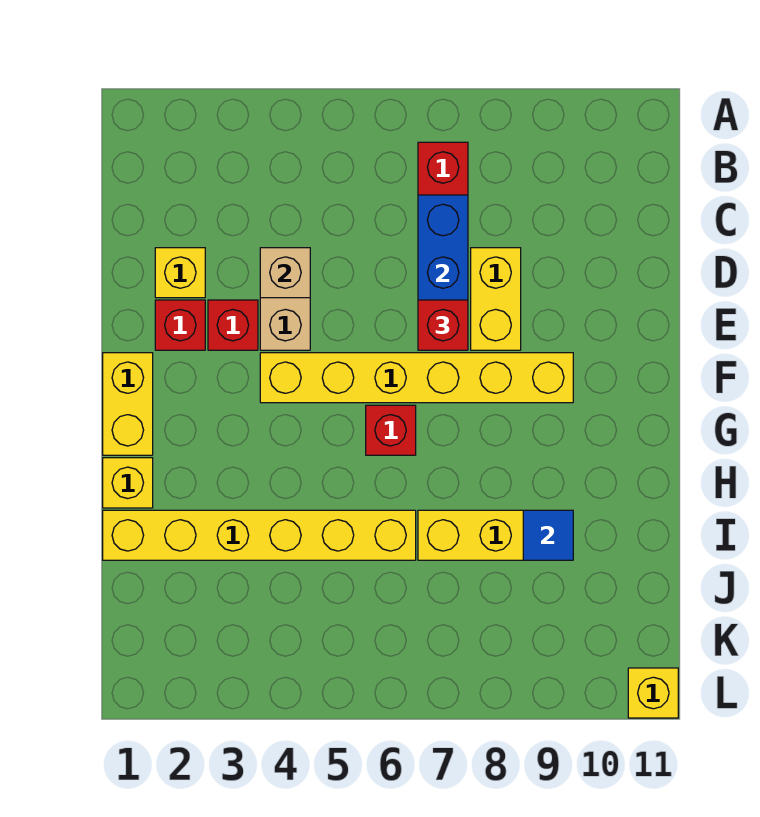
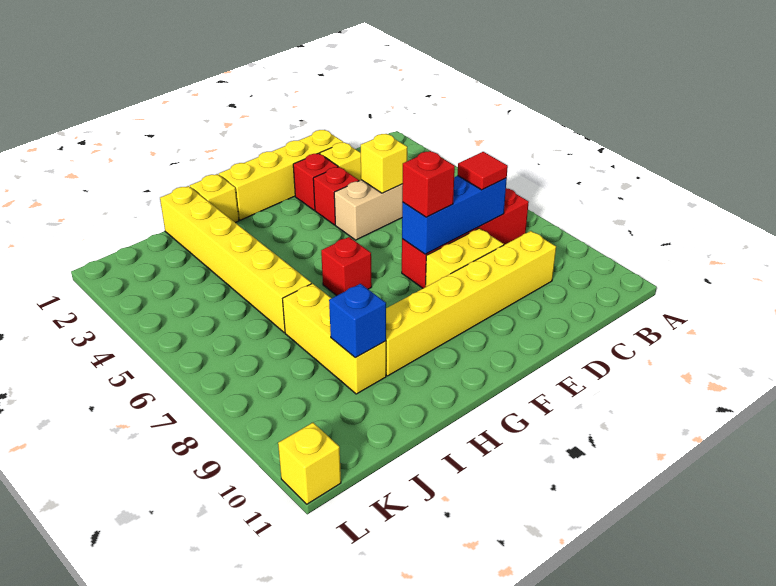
none -> red tile C7 level 3
tan brick D4 level 2 -> yellow brick D4 level 2
yellow brick F1:G1 level 1 -> yellow brick D1:G1 level 1
yellow brick F4:F9 level 1 -> yellow brick C9:H9 level 1
blue tile I9 level 2 -> blue brick I9 level 2

